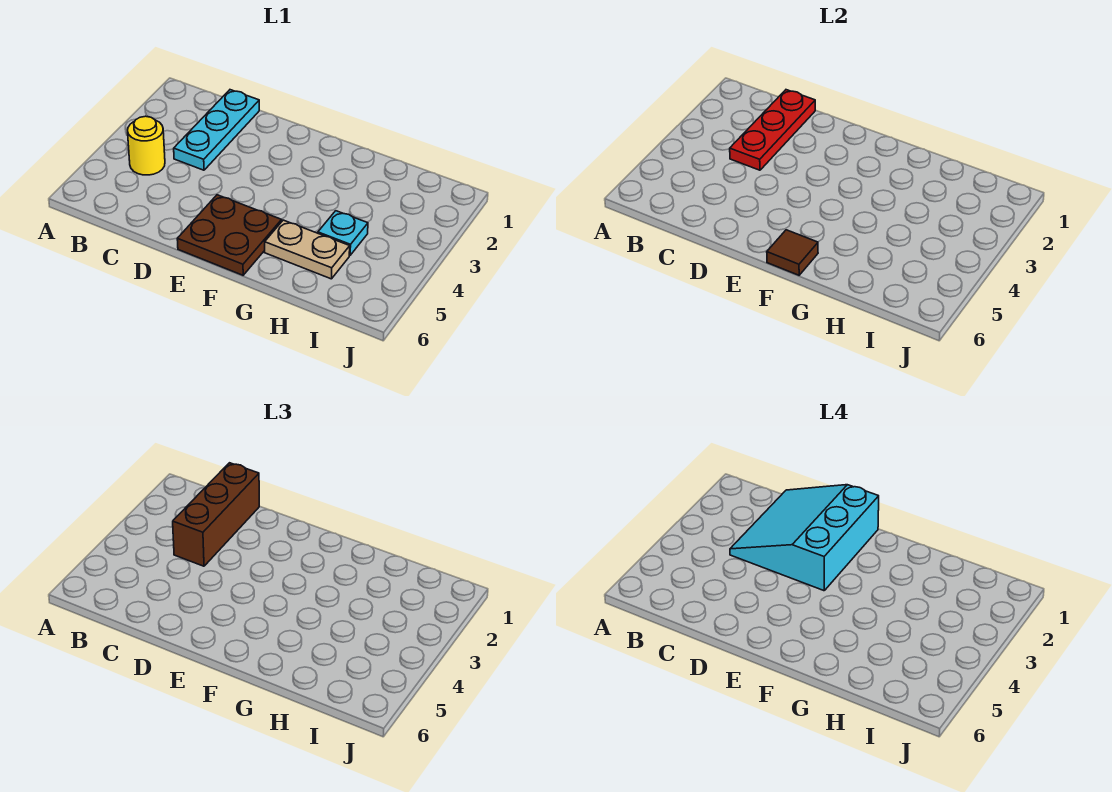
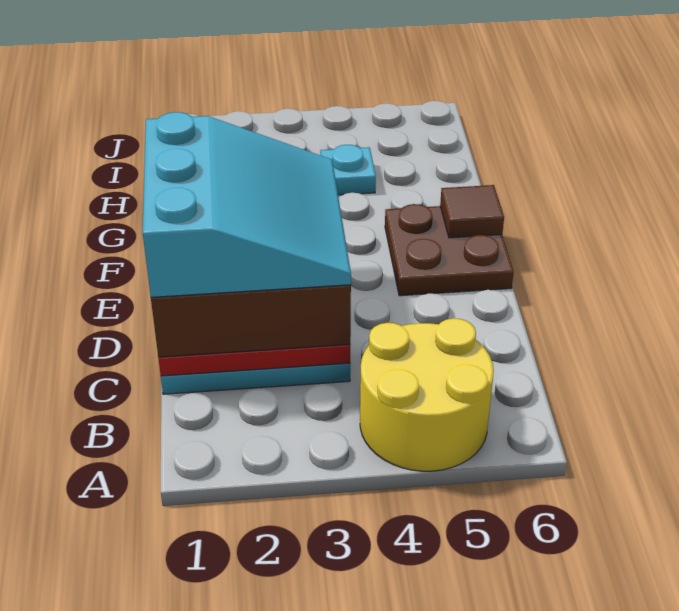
yellow round brick B4 level 1 -> yellow round brick A4:B5 level 1
cyan slope C1:E3 level 4 top E -> cyan slope C1:E3 level 4 top 1
tan plate G5:H5 level 1 -> none

